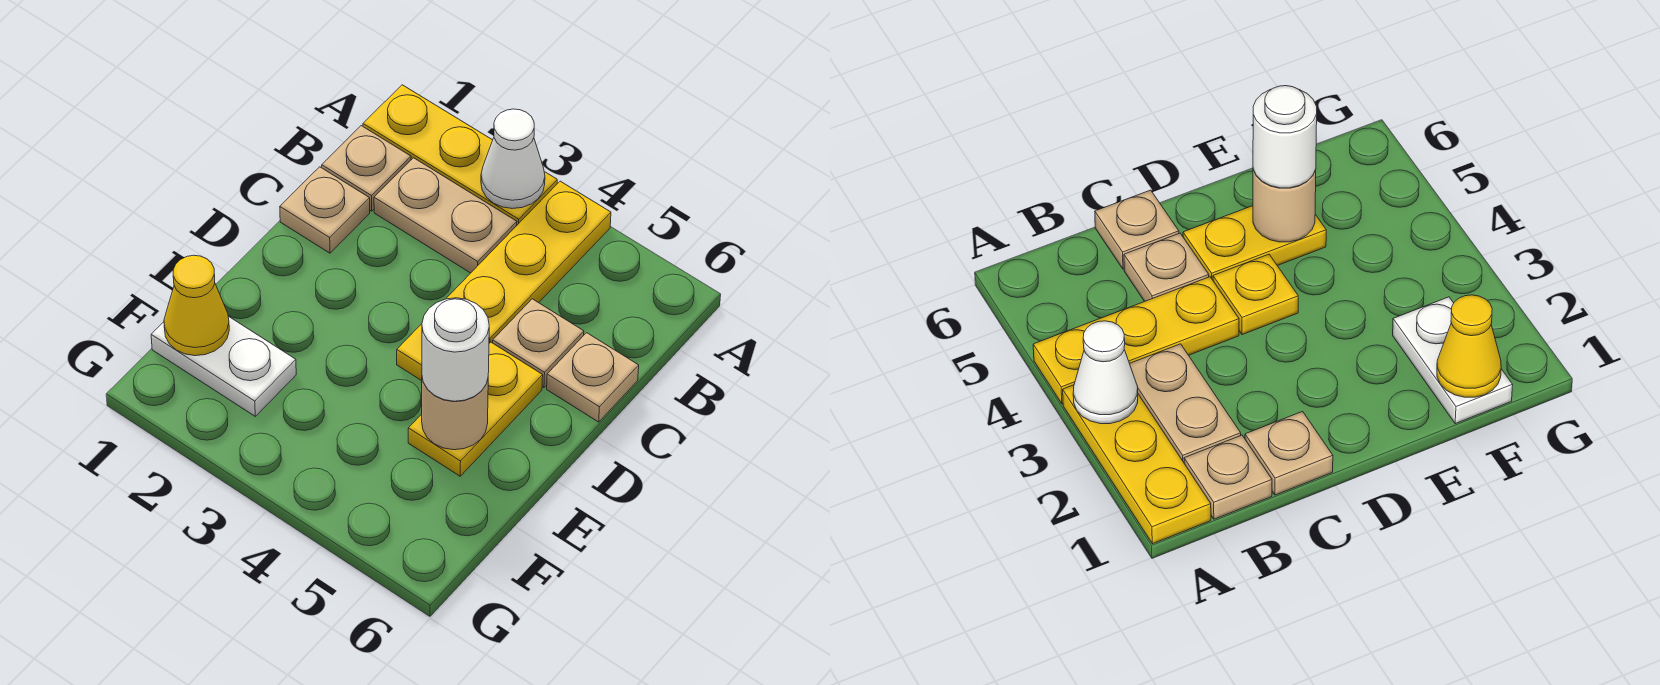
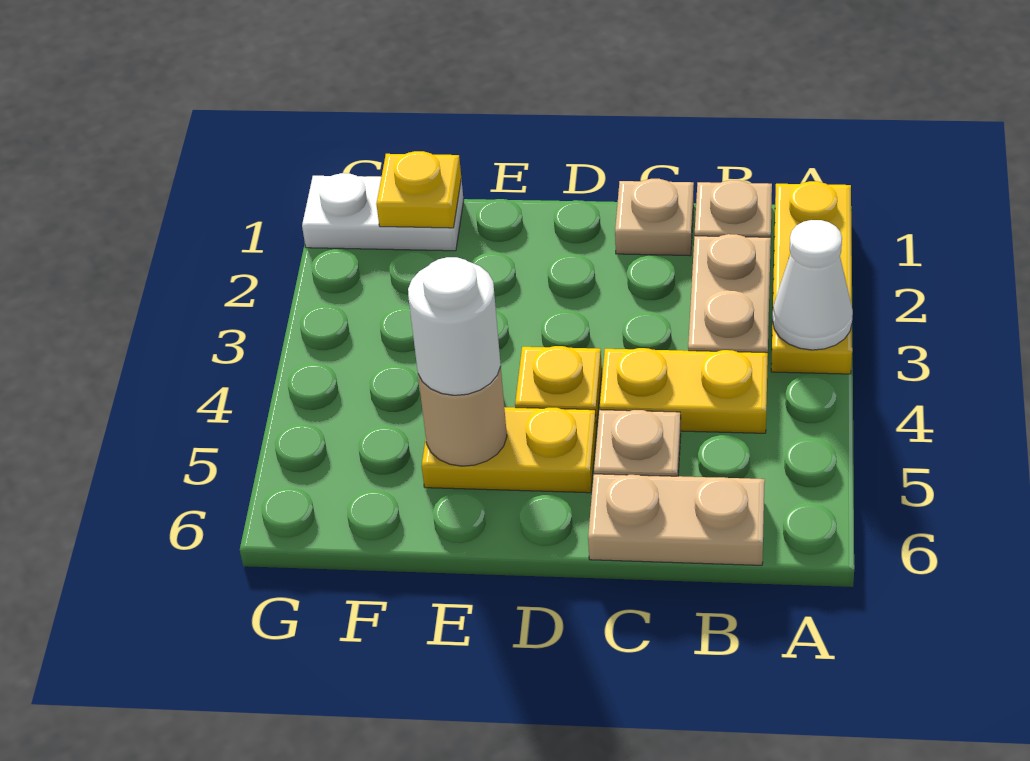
yellow plate A4:C4 level 1 -> yellow plate B4:C4 level 1
tan plate C6 level 1 -> tan plate B6:C6 level 1
white plate F1:F2 level 1 -> white plate F1:G1 level 1
yellow cone F1 level 2 -> yellow plate F1 level 2

